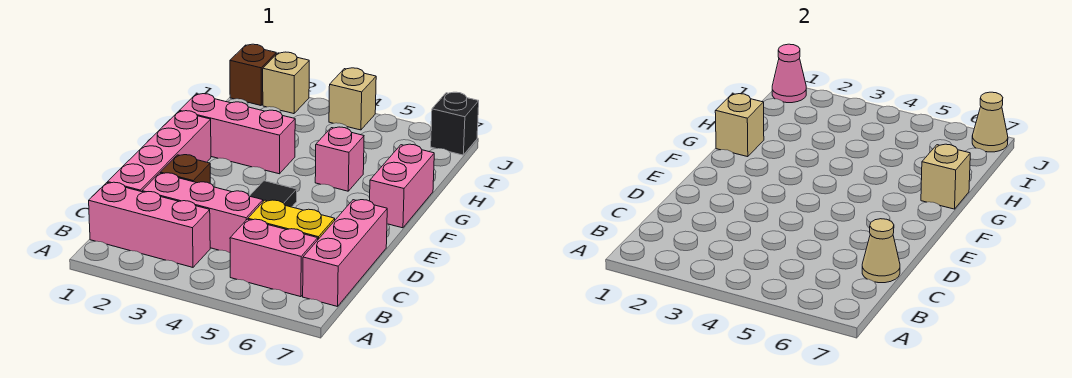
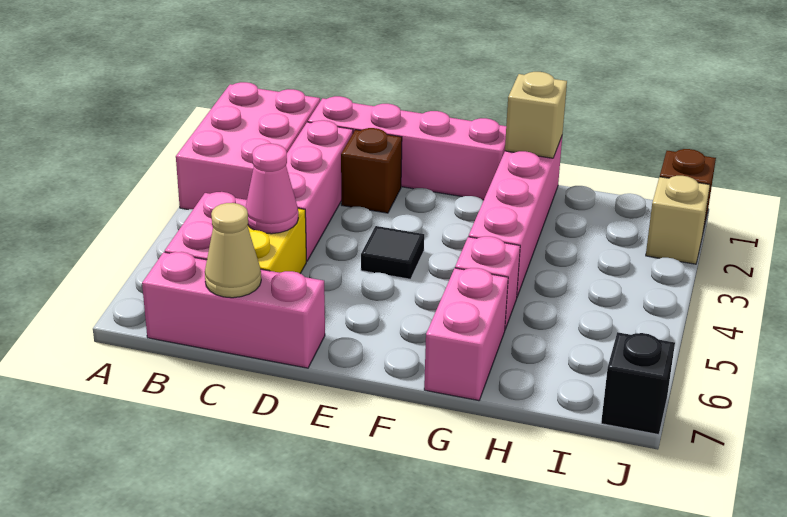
pink brick B1:B3 level 1 -> pink brick A1:B3 level 1
pink brick F7:G7 level 1 -> pink brick G6:G7 level 1
pink brick G1:G3 level 1 -> pink brick G1:G4 level 1
tan brick G7 level 2 -> none
pink cone J1 level 2 -> pink cone C5 level 2
tan brick J4 level 1 -> none
tan cone J7 level 2 -> none

